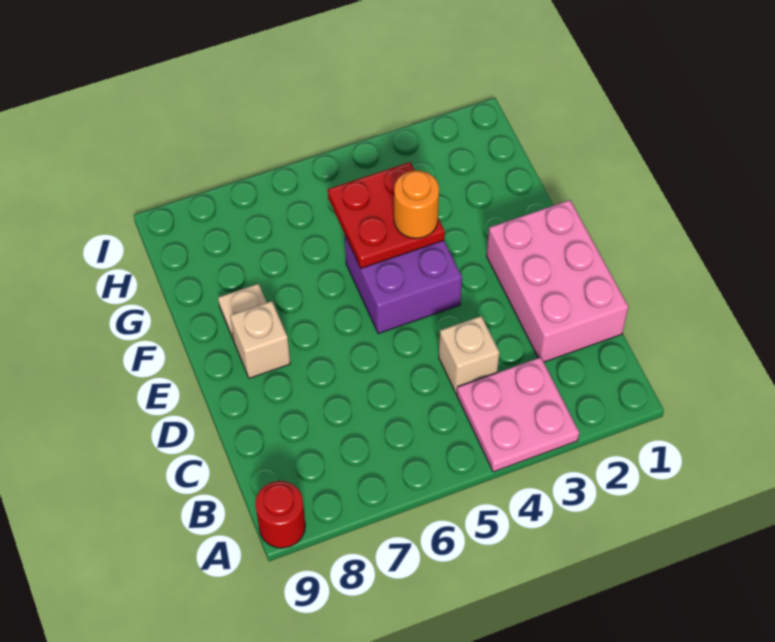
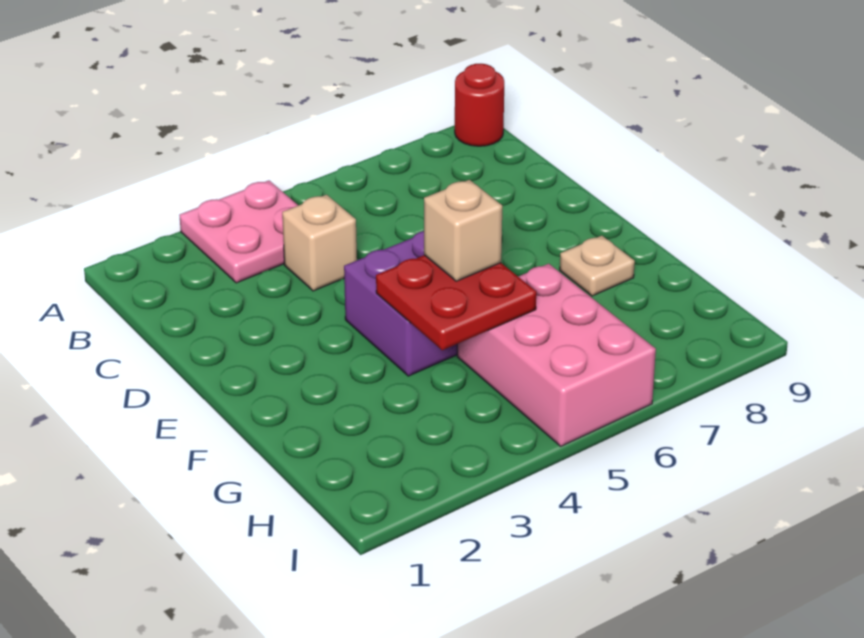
pink brick C1:E2 level 1 -> pink brick G5:I6 level 1
tan brick E8 level 1 -> tan brick F5 level 3
orange round brick F4 level 3 -> none

